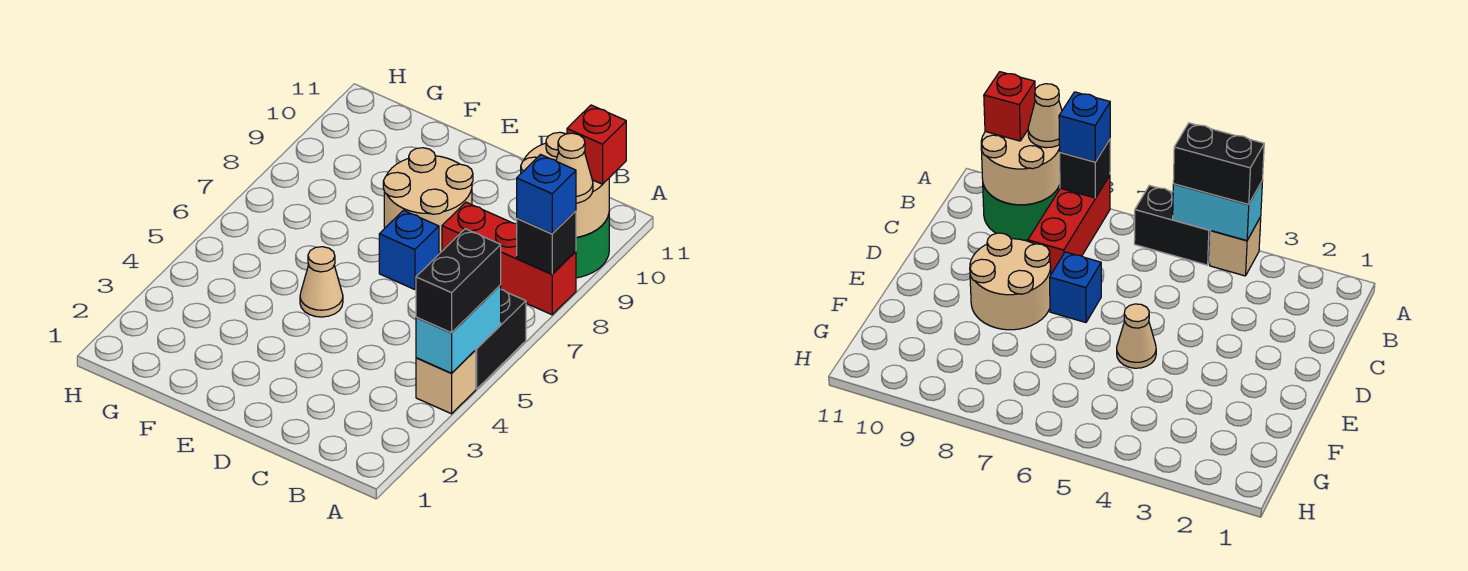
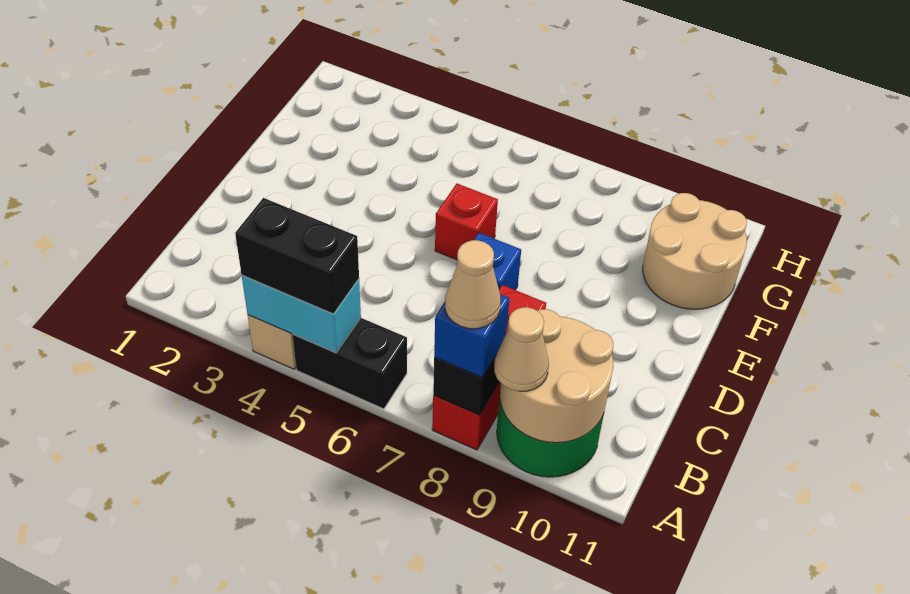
red brick A10 level 3 -> red brick E6 level 1
tan round brick D8:E9 level 1 -> tan round brick F10:G11 level 1
tan cone E5 level 1 -> tan cone A8 level 4

